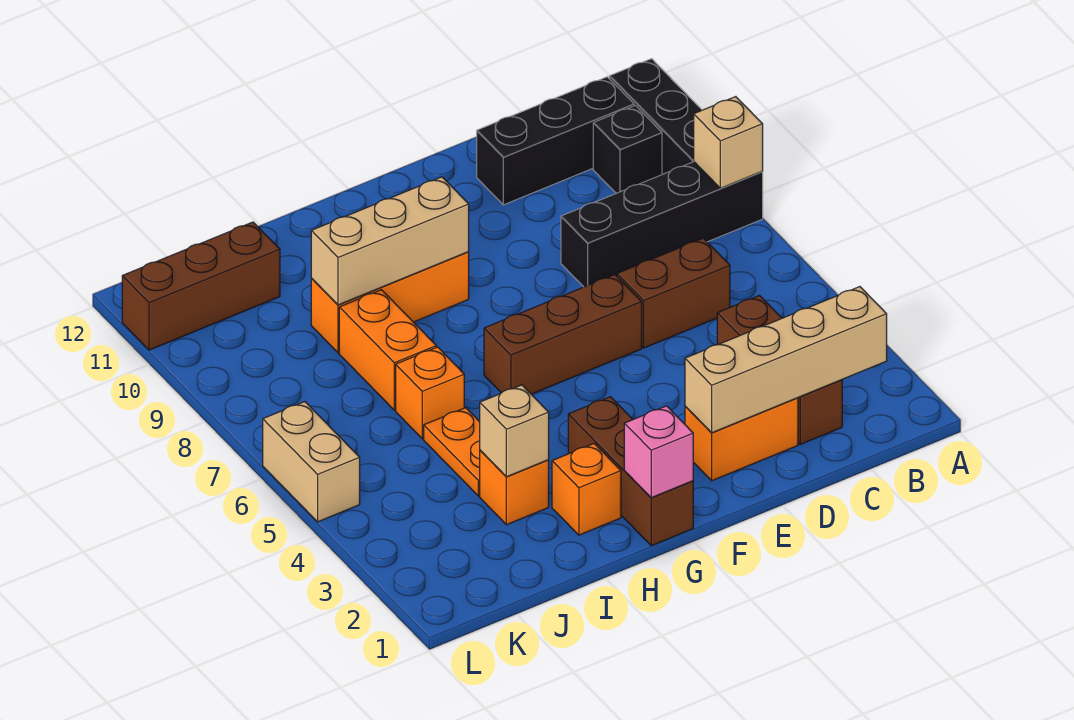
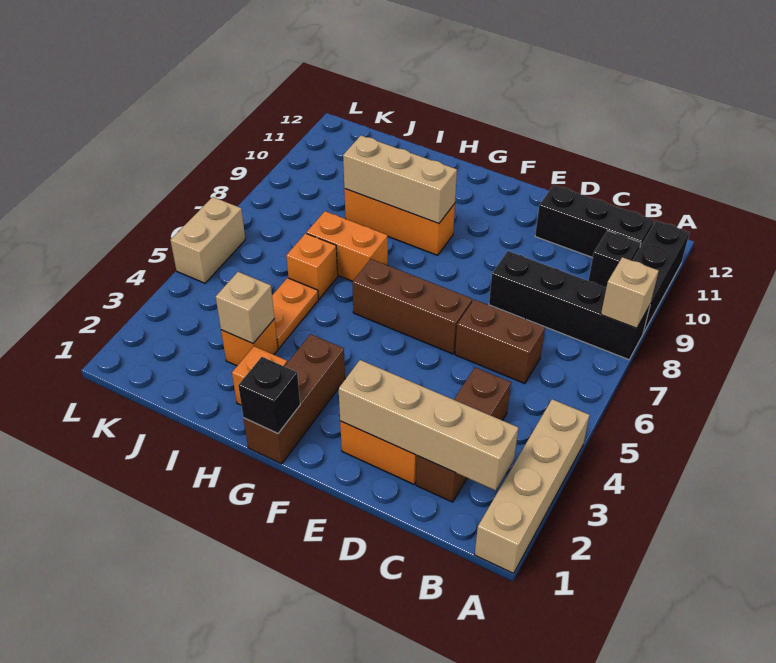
none -> tan brick A1:A4 level 1
pink brick G1 level 2 -> black brick G1 level 2
orange brick I7:I8 level 1 -> orange brick H7:I7 level 1
brown brick J11:L11 level 1 -> none

